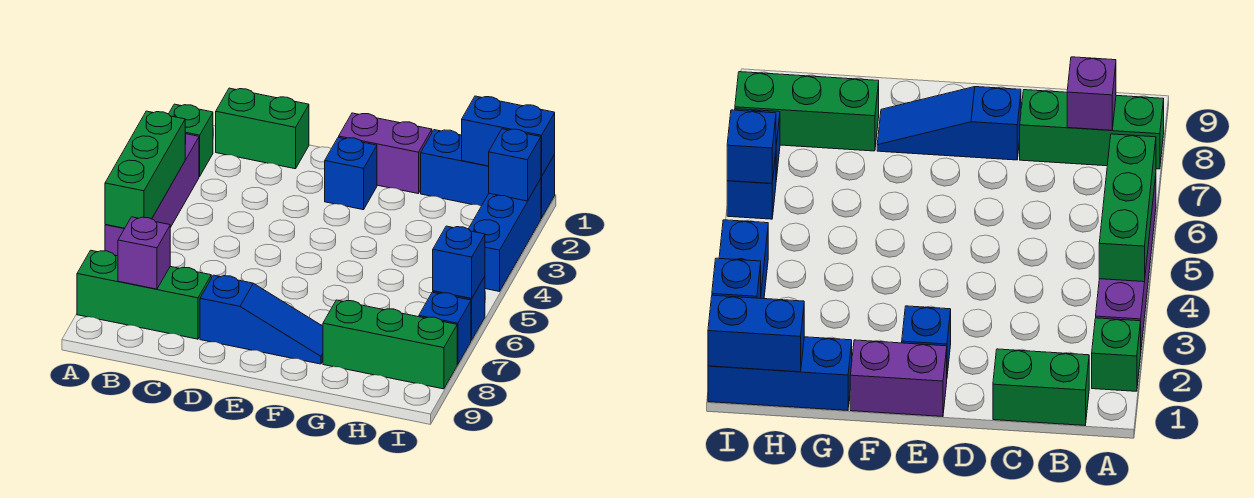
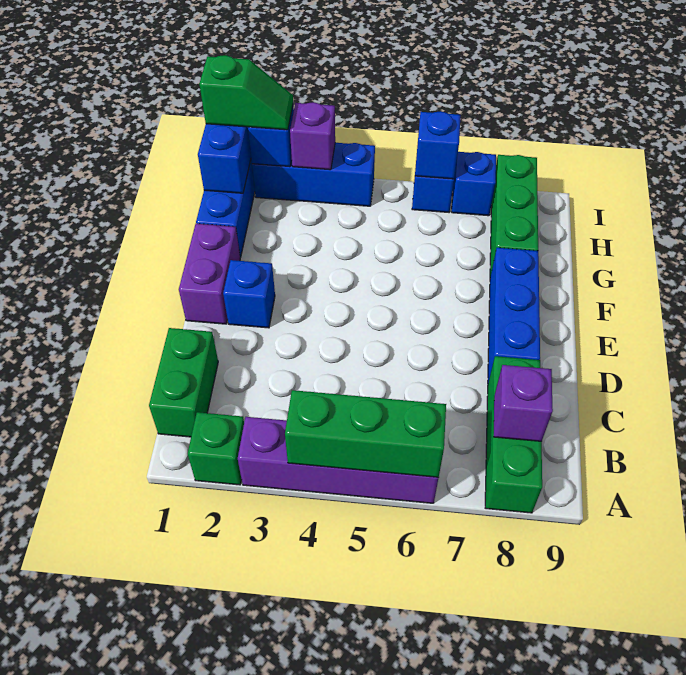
blue slope D8:F8 level 1 top D -> blue brick D8:F8 level 1
none -> green slope I1:I2 level 3 top 1
none -> purple brick I3 level 2

